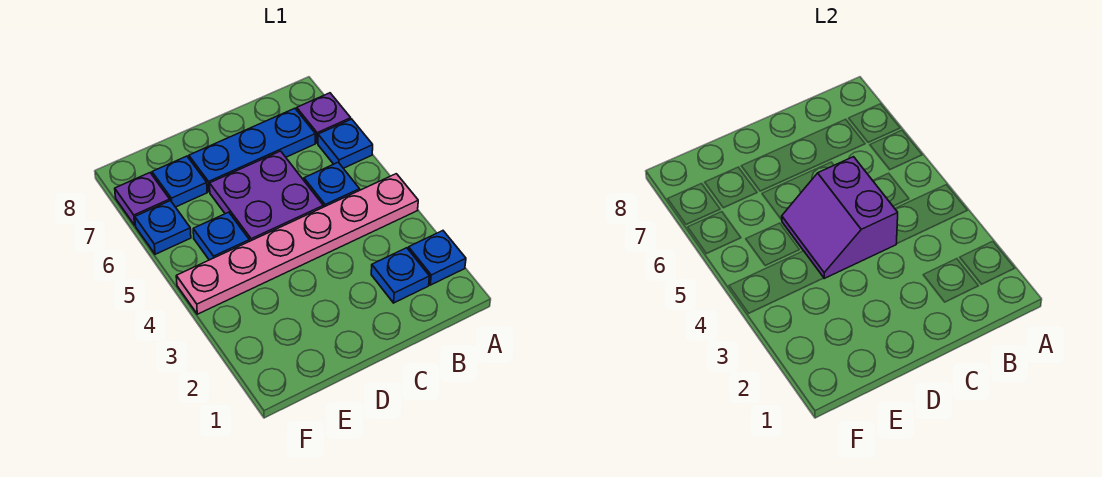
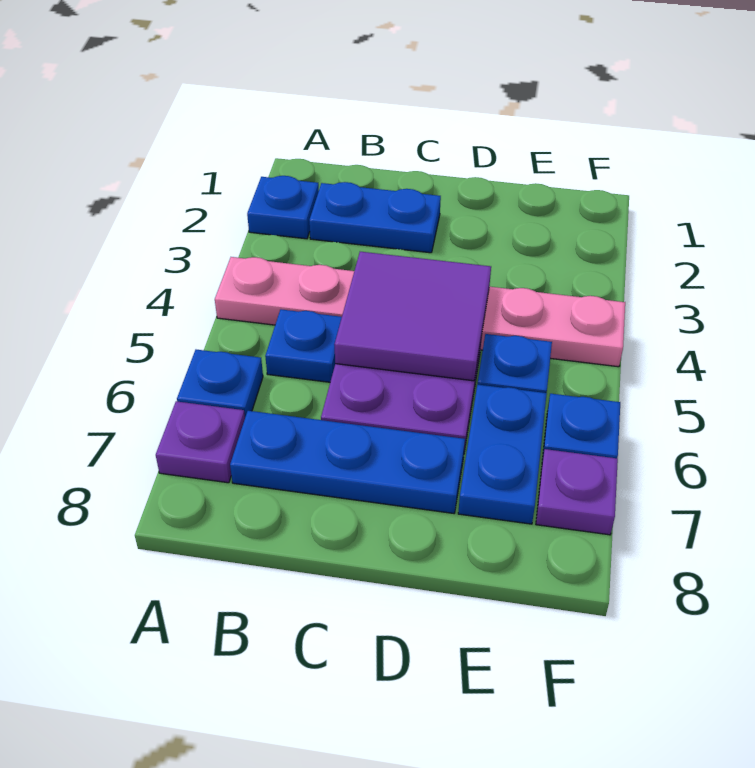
blue plate B2 level 1 -> blue plate B2:C2 level 1
purple slope C4:D5 level 2 top C -> purple tile C4:D5 level 2
blue plate E7 level 1 -> blue plate E6:E7 level 1

